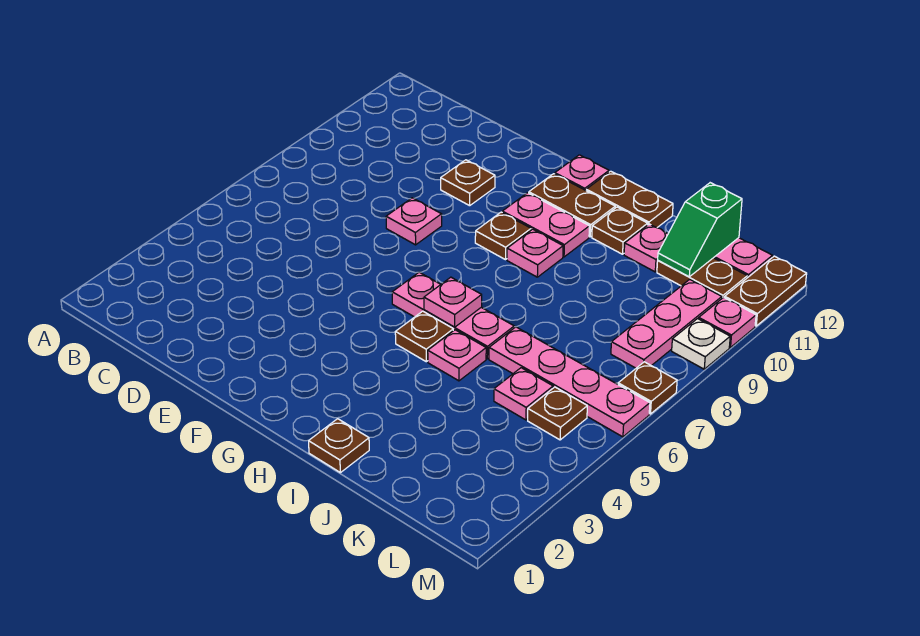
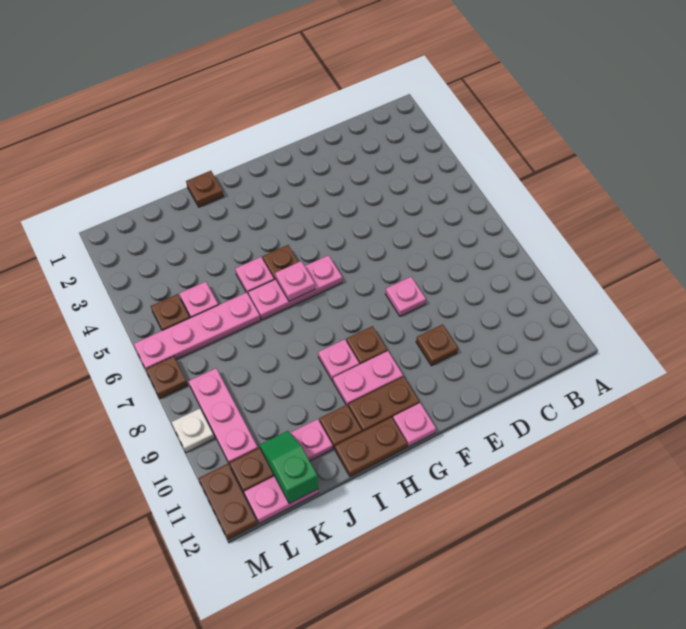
pink plate M10 level 1 -> none

